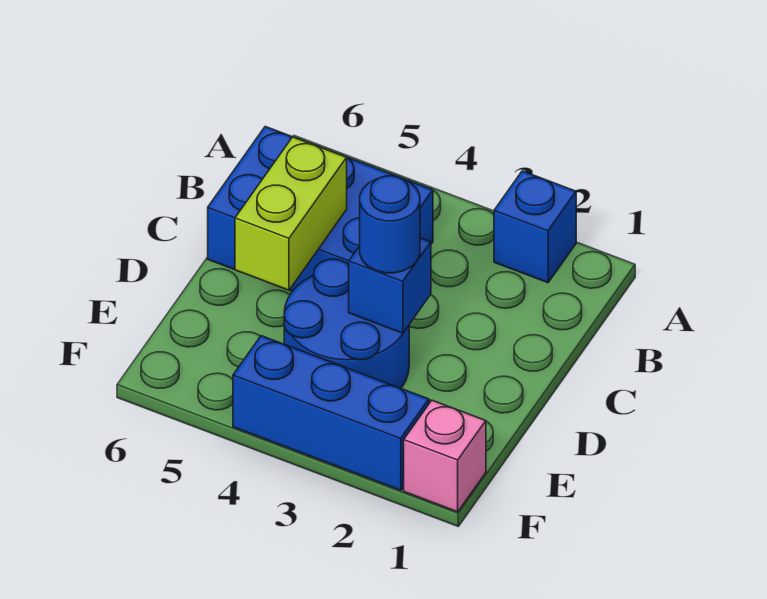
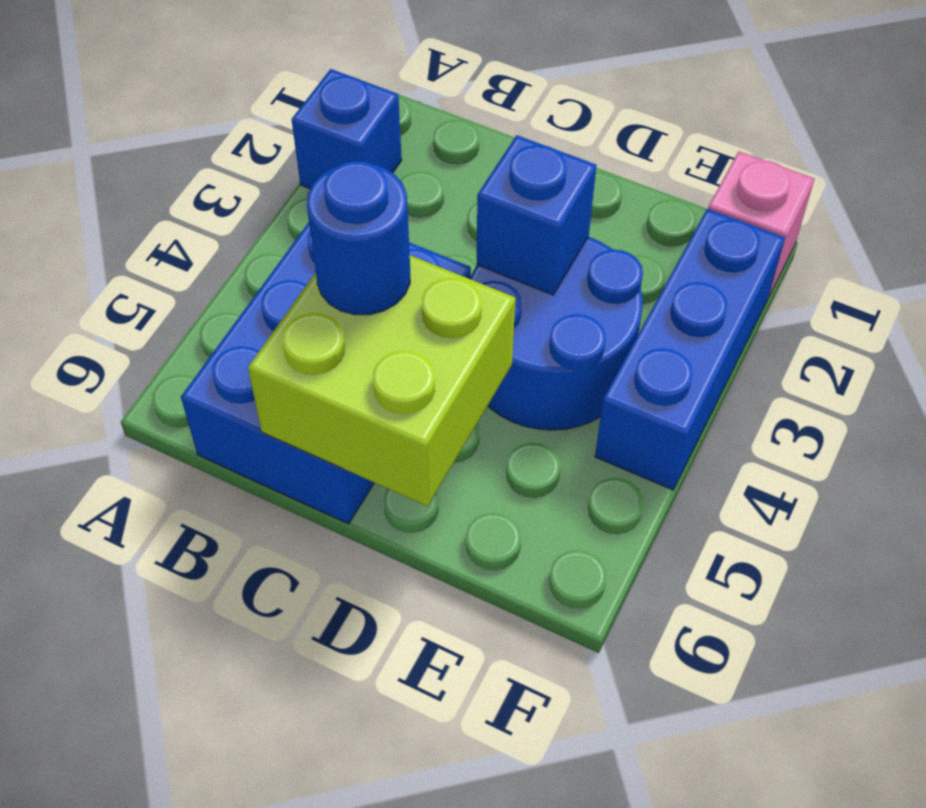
lime brick C5:D5 level 2 -> lime brick C5:D6 level 2
blue round brick D3 level 3 -> blue round brick C5 level 3

